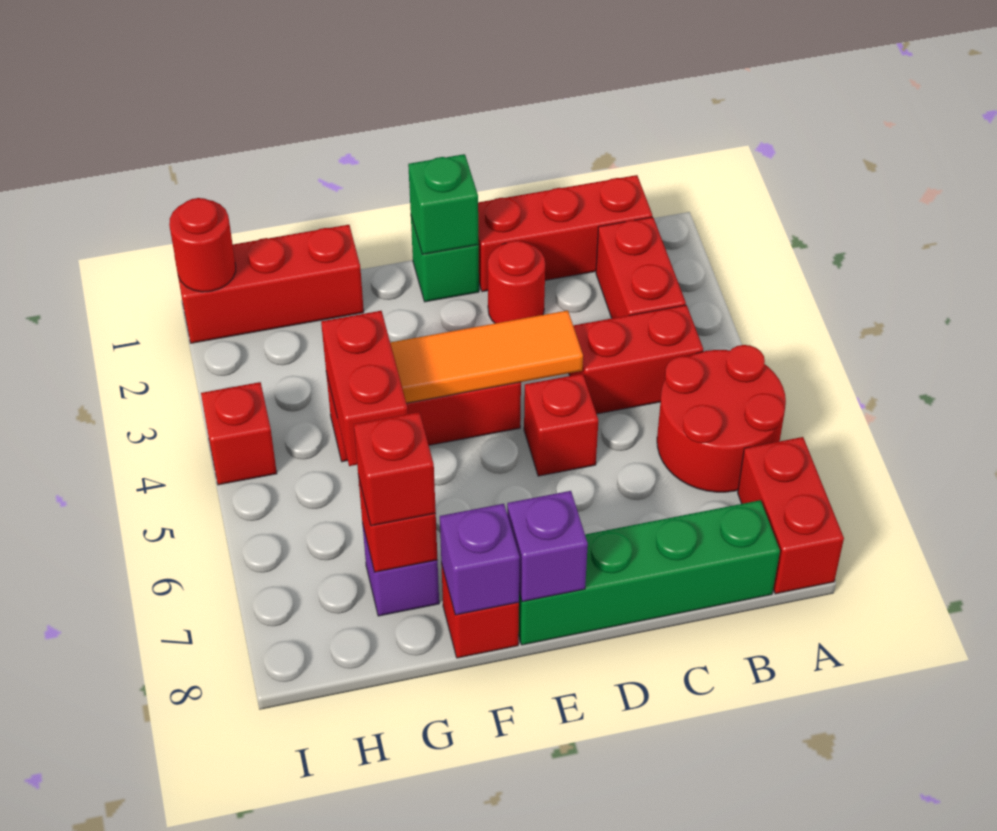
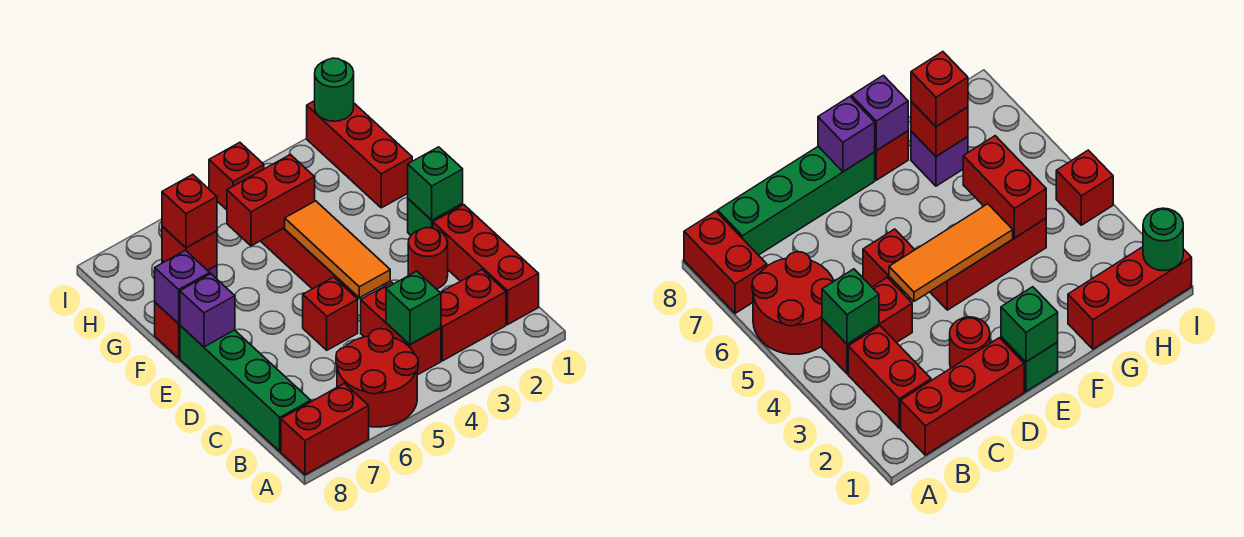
none -> green brick B4 level 2
red round brick I1 level 2 -> green round brick I1 level 2

